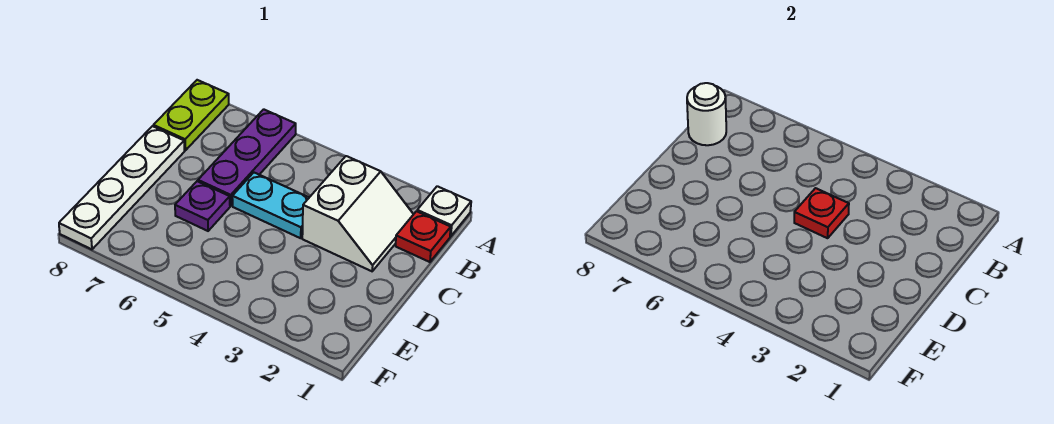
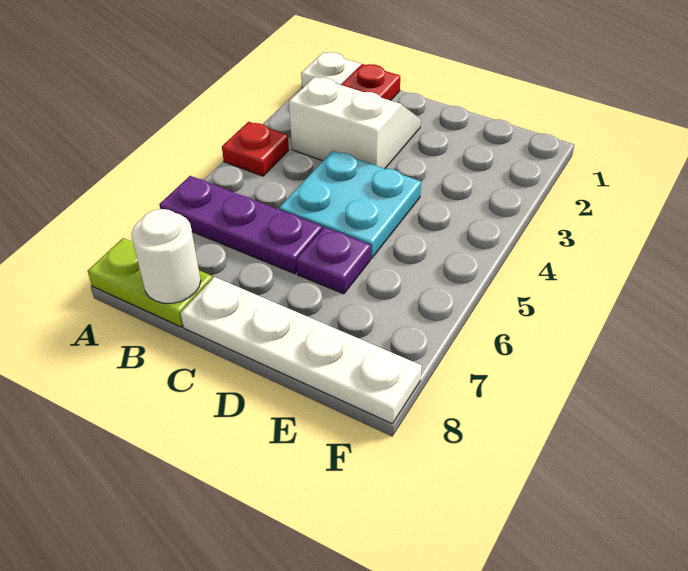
cyan plate C4:C5 level 1 -> cyan plate C4:D5 level 1
red plate C4 level 2 -> red plate A4 level 1

